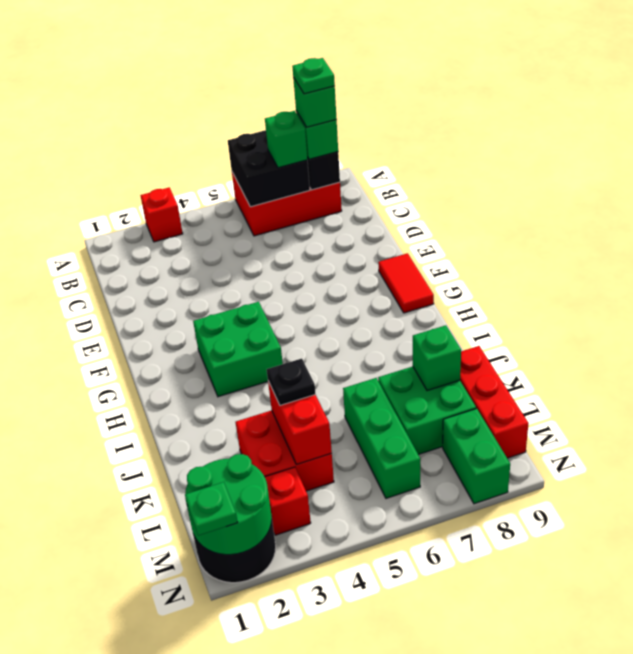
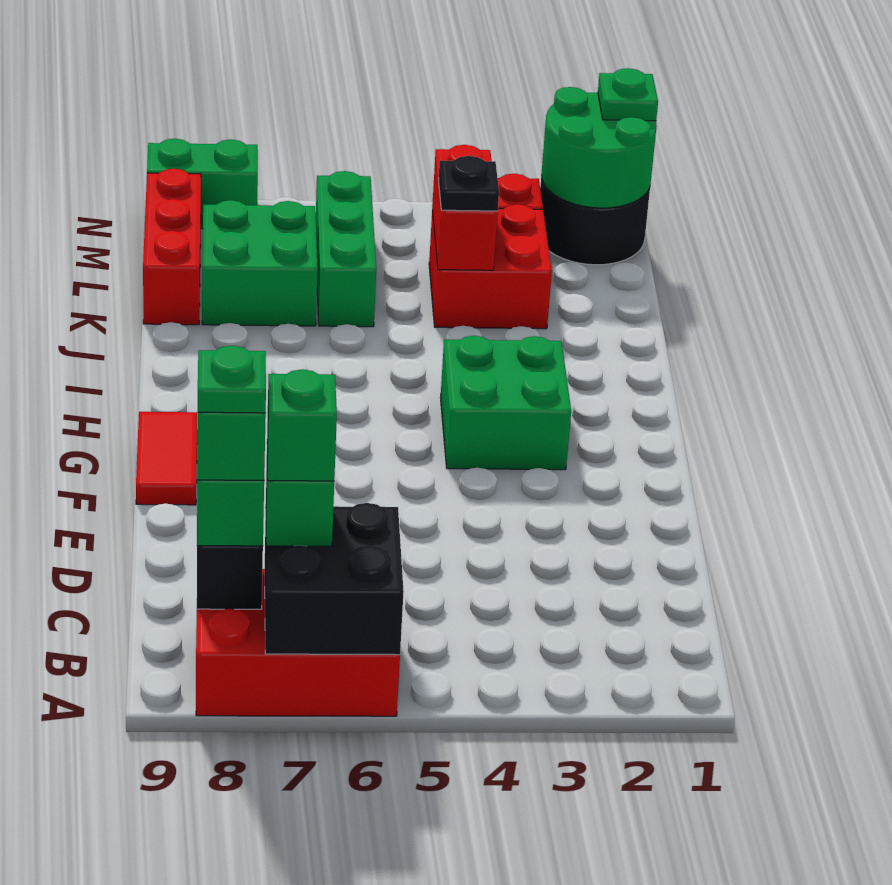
red brick A3 level 1 -> none
green brick K8 level 2 -> green brick B7 level 4
green brick M8:N8 level 1 -> green brick N8:N9 level 1

